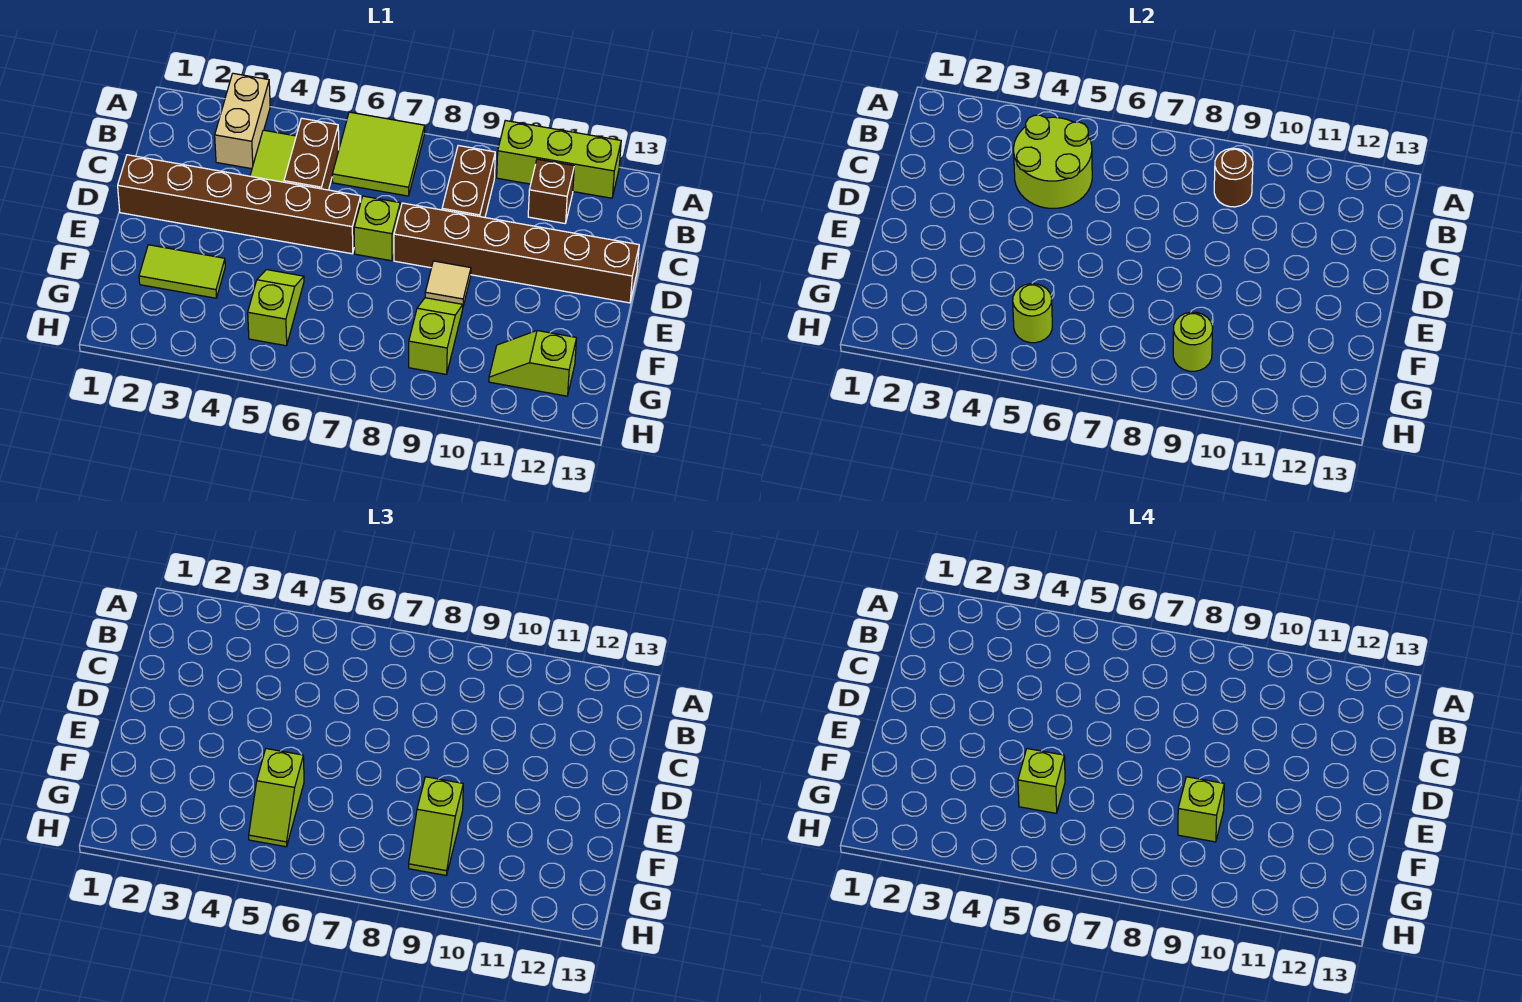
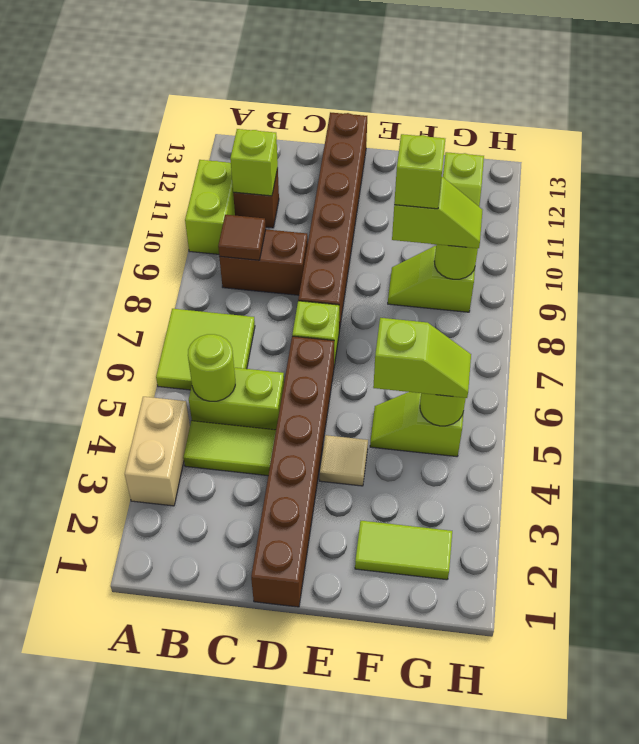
tan brick A3:B3 level 1 -> tan brick A3:A4 level 1
lime brick A10:A12 level 1 -> lime brick A10:A11 level 1
lime round brick B4:C5 level 2 -> lime round brick B5 level 2
brown brick B5:C5 level 1 -> lime brick B5:C5 level 1
brown round brick B9 level 2 -> brown tile B9 level 2
tan tile E9 level 1 -> tan tile E4 level 1
lime tile F2:F3 level 1 -> lime tile F2:G2 level 1
lime brick F5 level 4 -> lime brick B11 level 2

